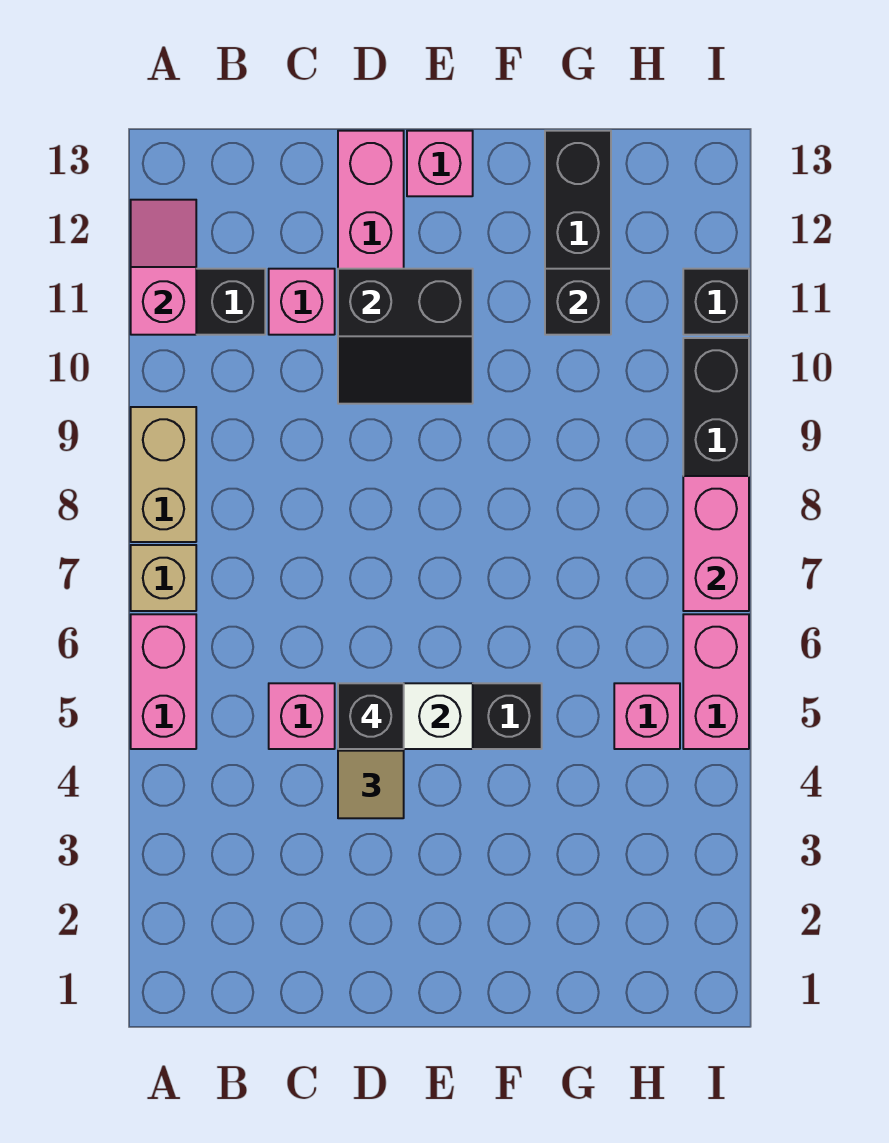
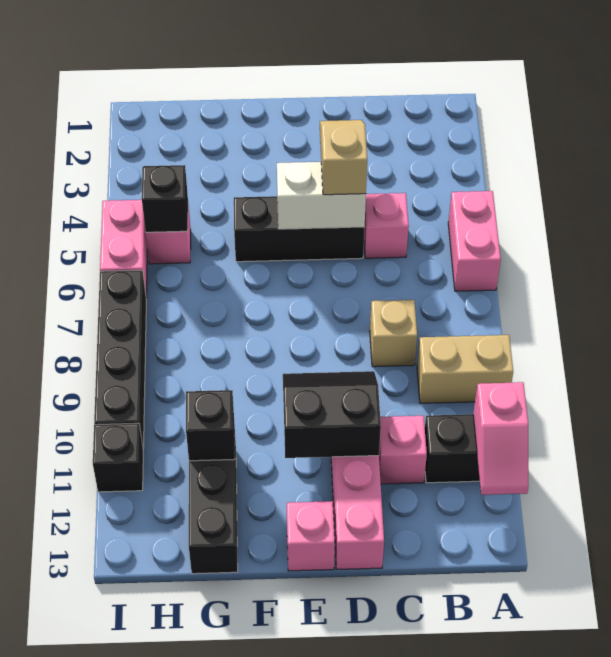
tan brick A7 level 1 -> tan brick C8 level 1
tan brick A8:A9 level 1 -> tan brick A9:B9 level 1
black brick D5 level 4 -> black brick H5 level 2
pink brick I7:I8 level 2 -> none

